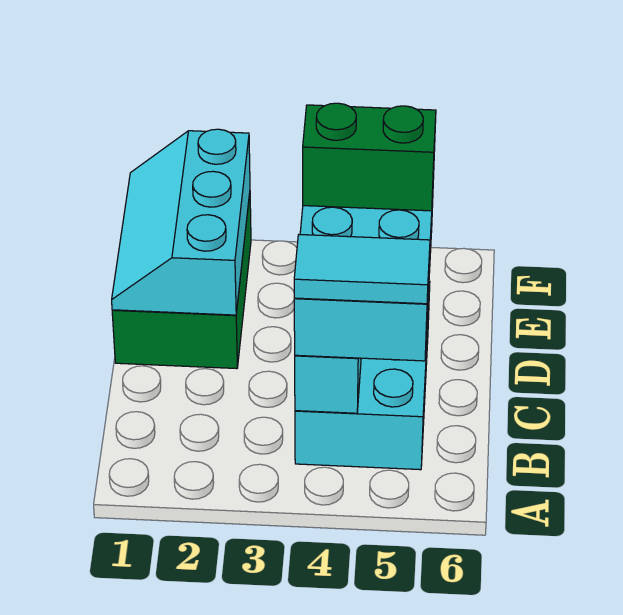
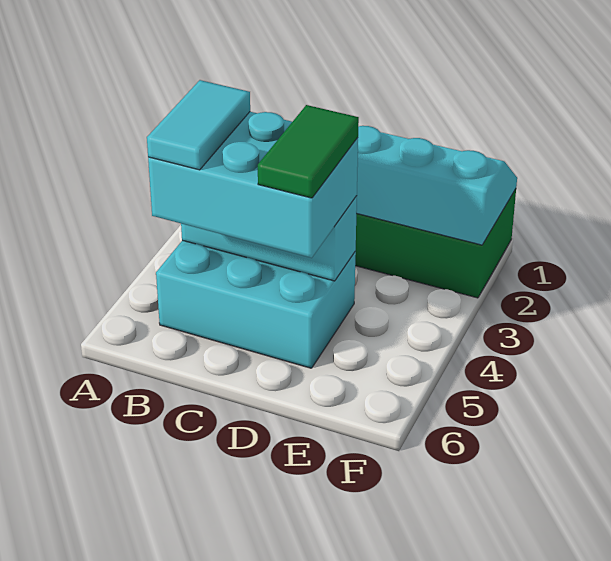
green brick D4:D5 level 4 -> green tile D4:D5 level 4

